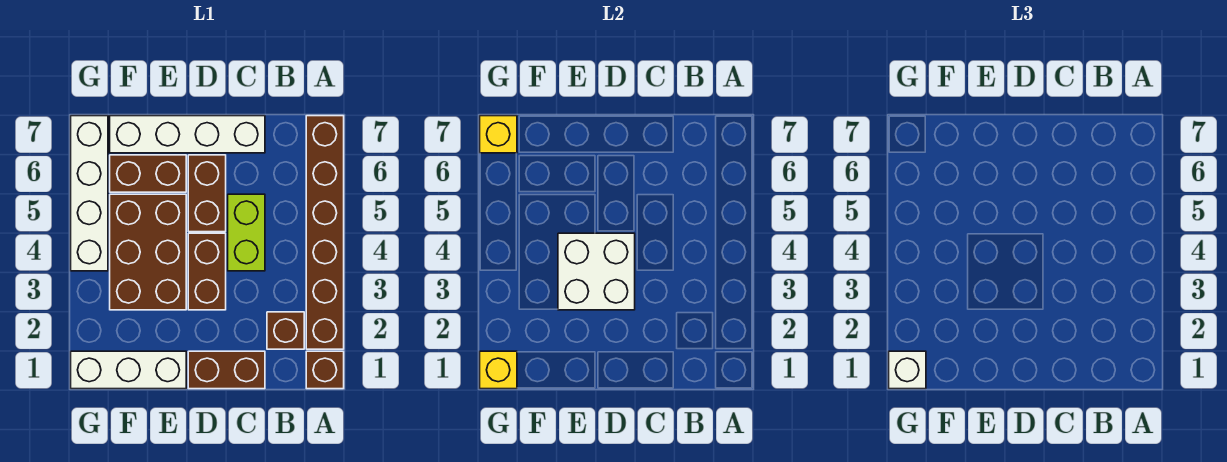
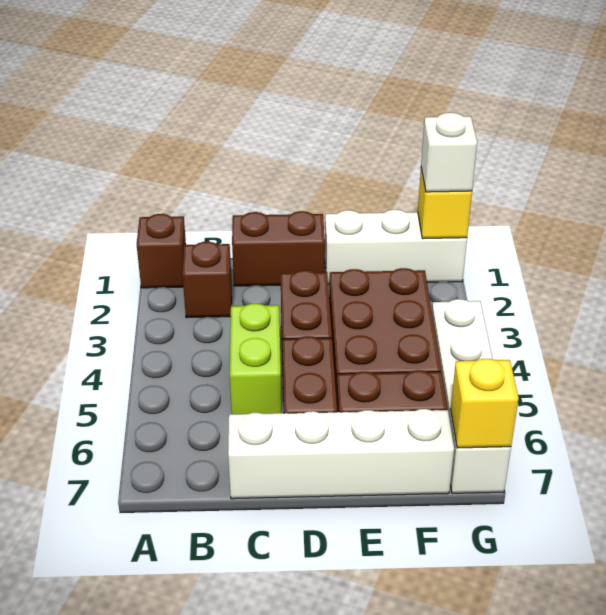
brown brick A2:A7 level 1 -> none
white brick D3:E4 level 2 -> none

